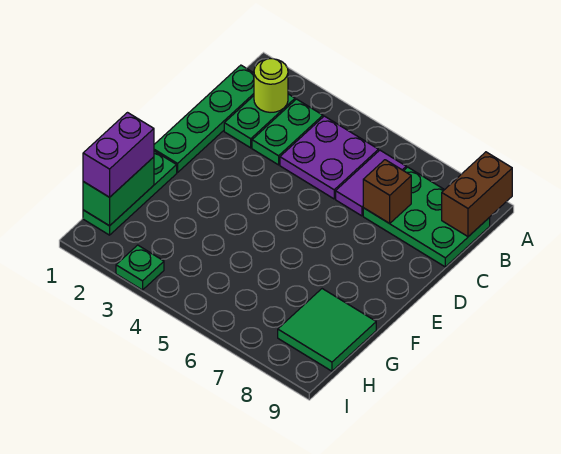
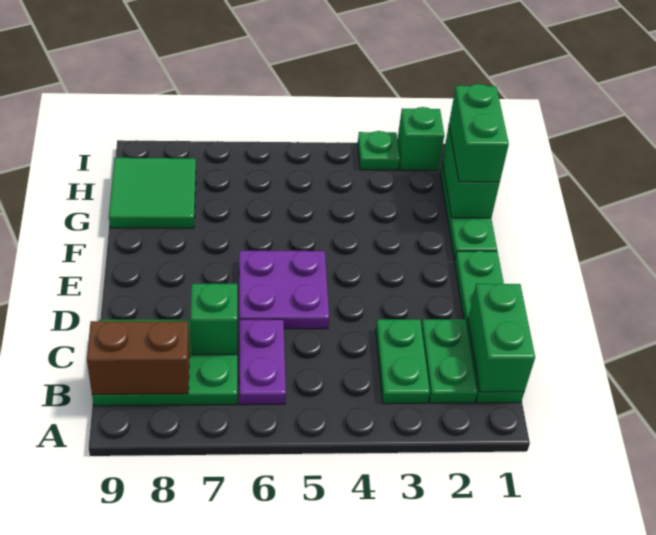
brown brick A9:B9 level 2 -> brown brick B8:B9 level 2
none -> green brick B1:C1 level 2
lime round brick B2 level 2 -> none
purple plate B4:C5 level 1 -> purple plate D5:E6 level 1
purple tile B6:C6 level 1 -> purple plate B6:C6 level 1
brown brick C7 level 2 -> green brick C7 level 2
purple brick G1:H1 level 3 -> green brick G1:H1 level 3
none -> green brick I2 level 1

